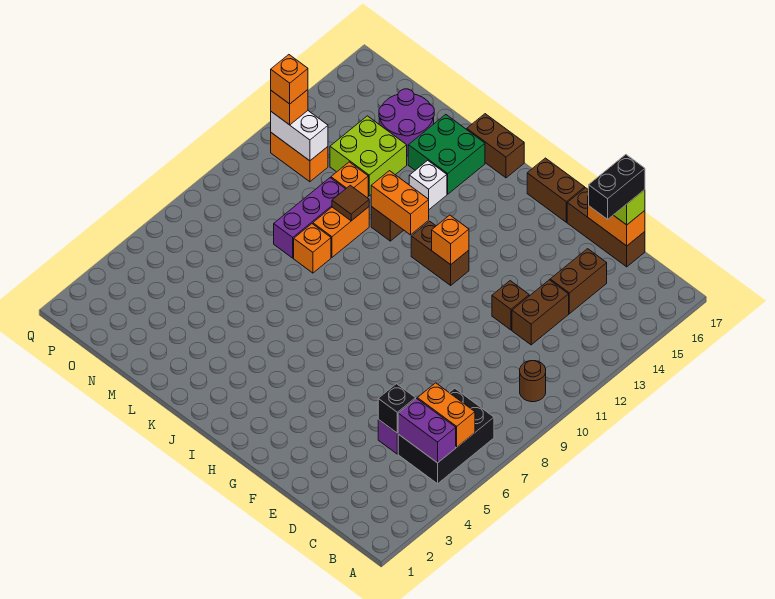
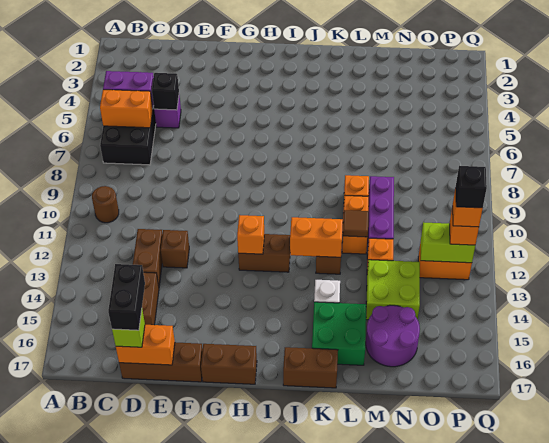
white brick O12:P12 level 2 -> lime brick O12:P12 level 2
none -> black brick P12 level 5

